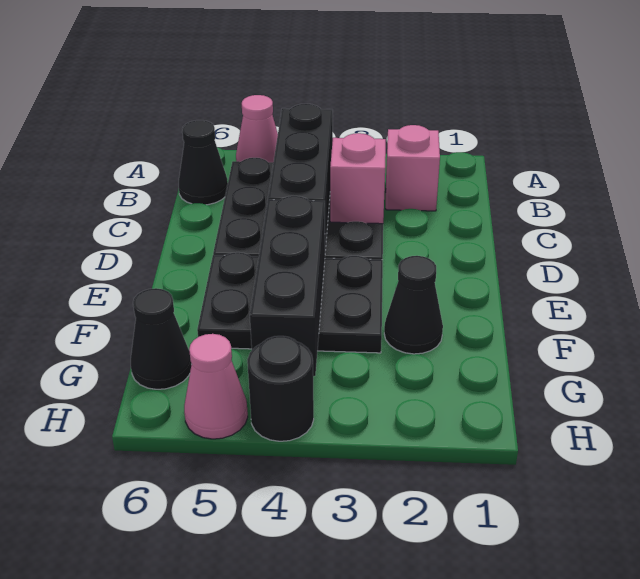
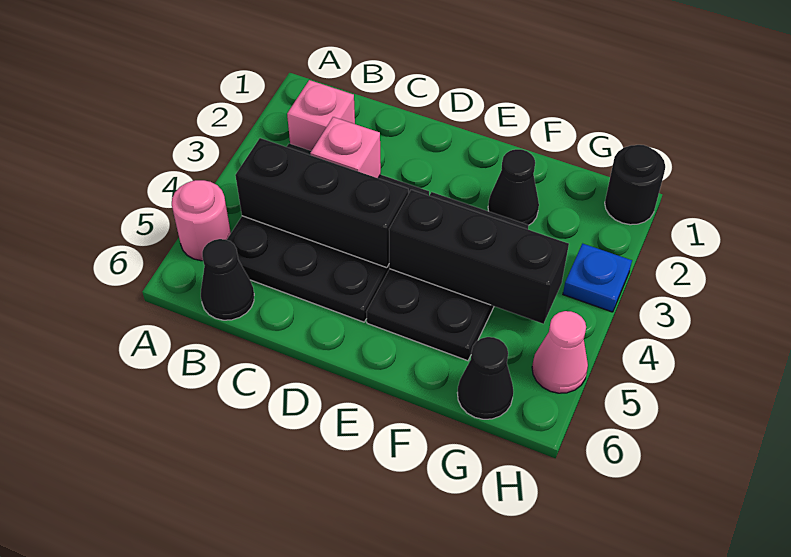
pink cone A5 level 1 -> pink round brick A5 level 1
none -> blue plate H3 level 1
black round brick H4 level 1 -> black round brick H1 level 1

